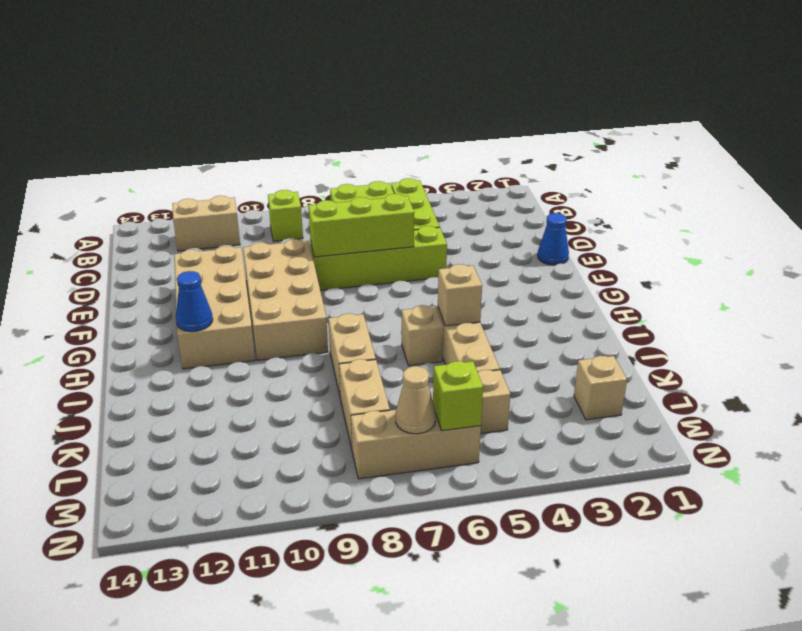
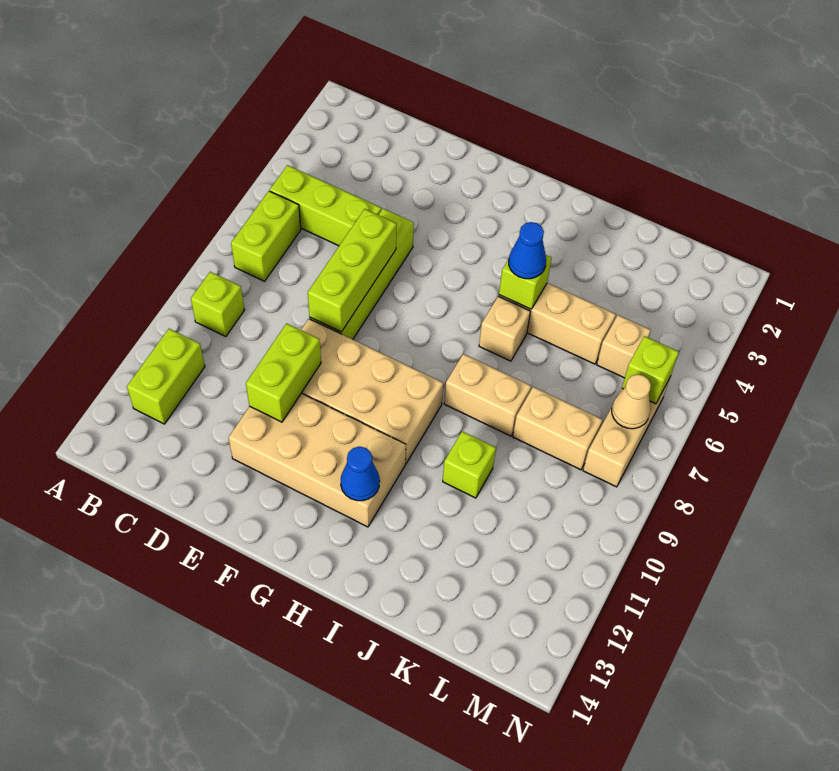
tan brick B11:B12 level 1 -> lime brick B11:B12 level 1
blue cone E1 level 1 -> blue cone I5 level 3
none -> lime brick E10:E11 level 2
tan brick I5 level 2 -> lime brick I5 level 2
none -> lime brick J10 level 1
tan brick L2 level 1 -> none

